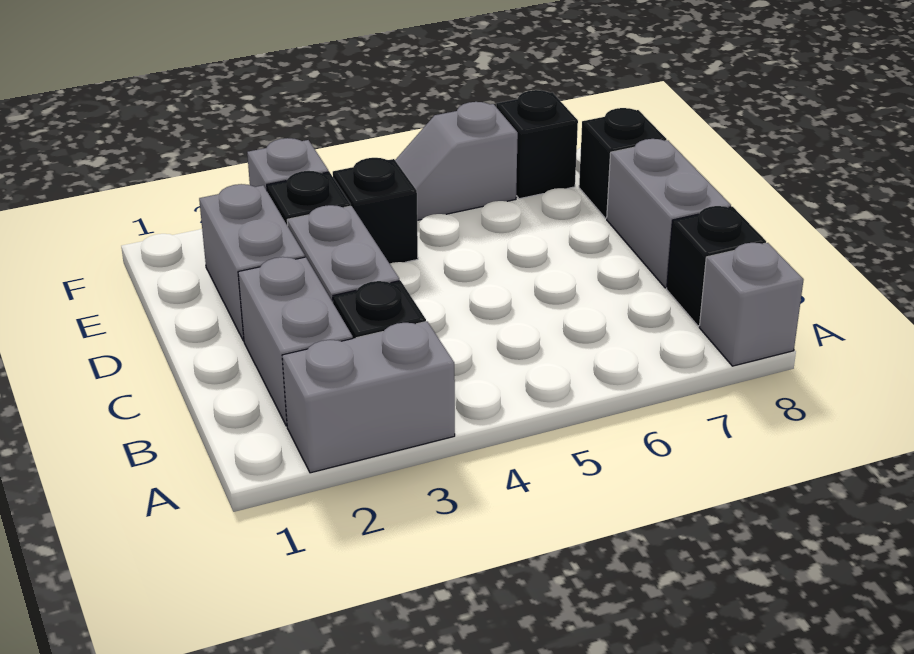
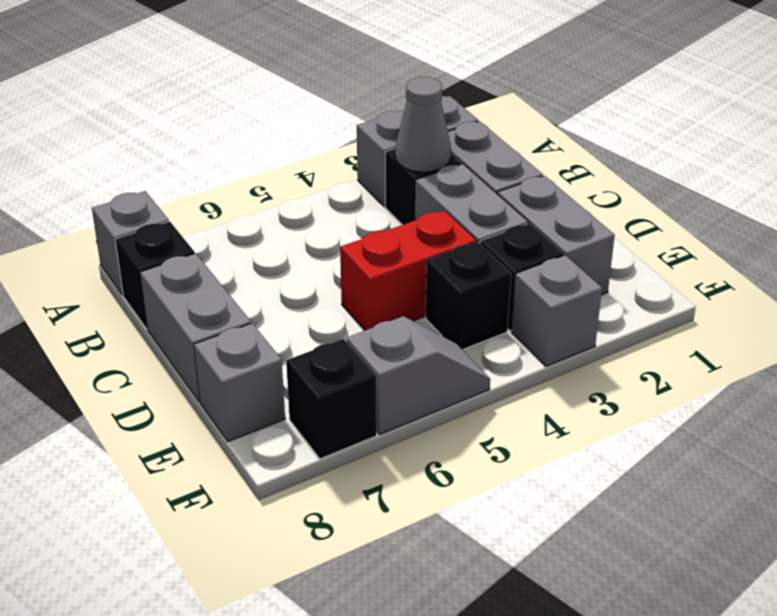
none -> grey cone B3 level 2
none -> red brick D4:D5 level 1
black brick E8 level 1 -> grey brick E8 level 1

